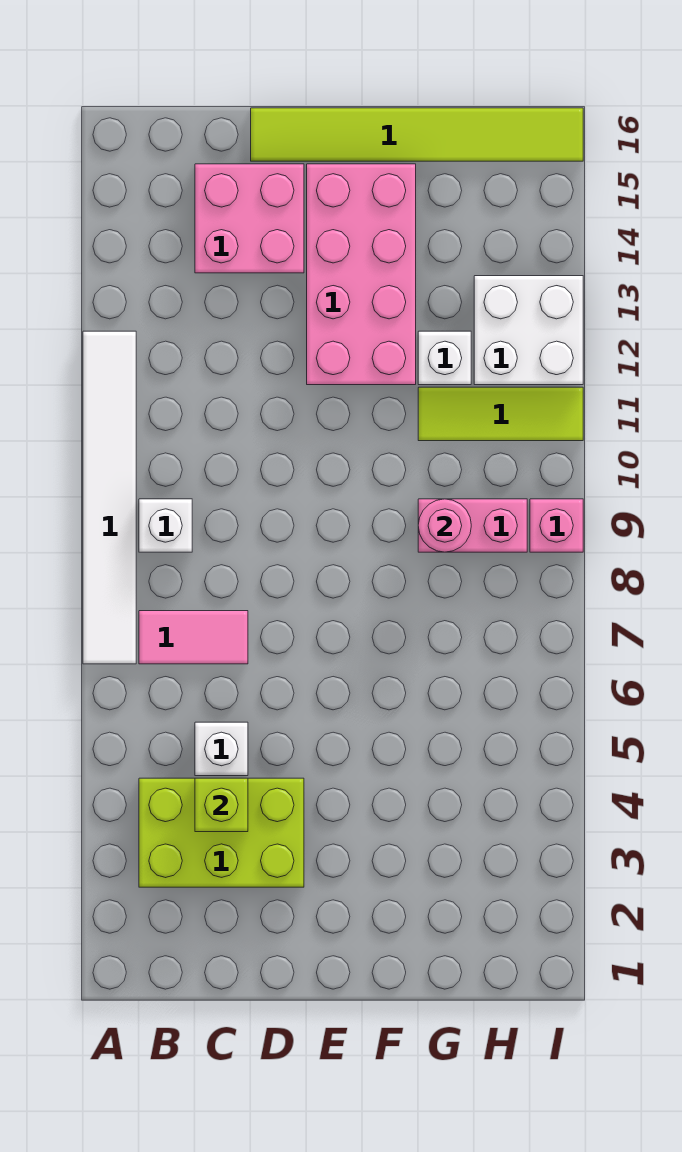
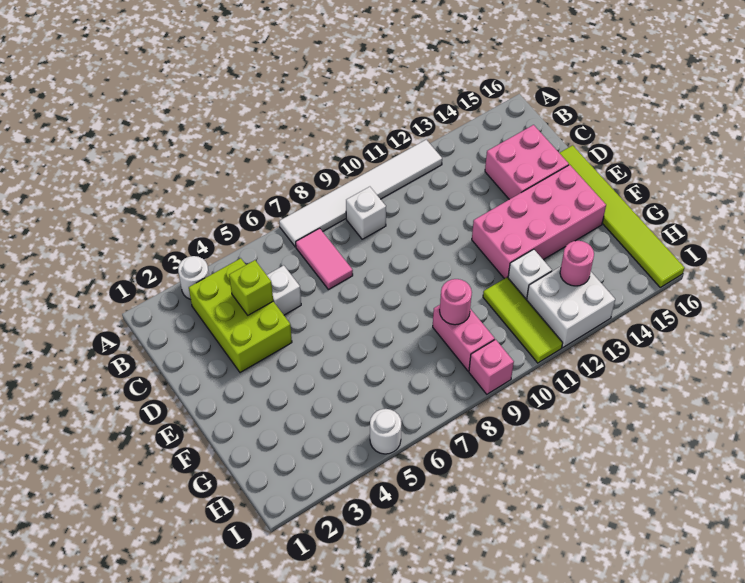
none -> white round brick A3 level 1
none -> pink round brick H13 level 2
none -> white round brick I5 level 1

